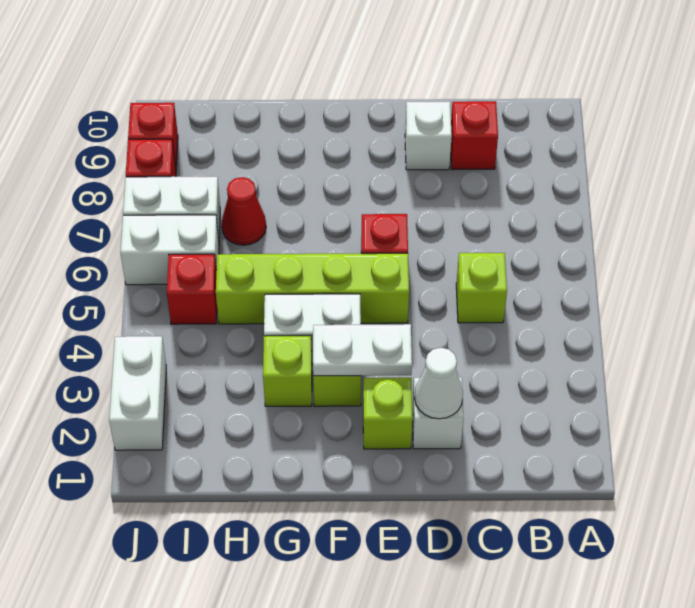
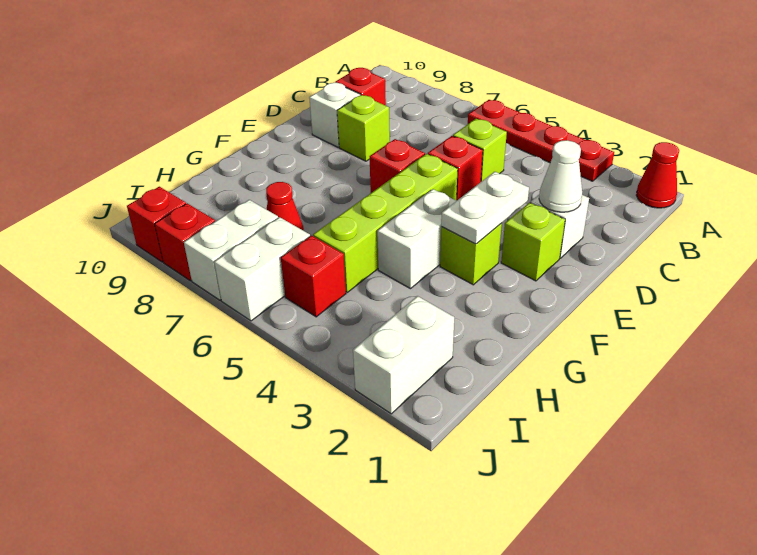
none -> red cone A1 level 1
none -> red plate A3:A6 level 1
none -> red brick D5 level 1
lime brick G3 level 1 -> lime brick D8 level 1
white brick J2:J3 level 1 -> white brick I2:J2 level 1

